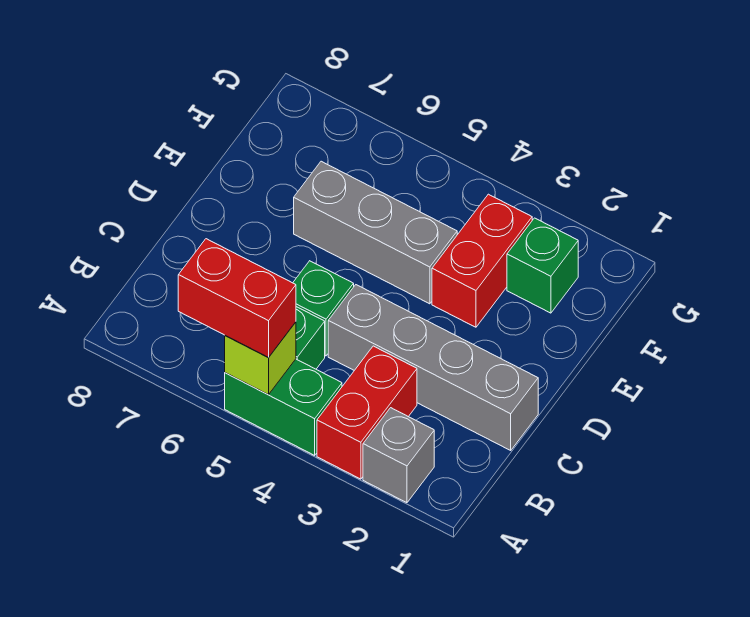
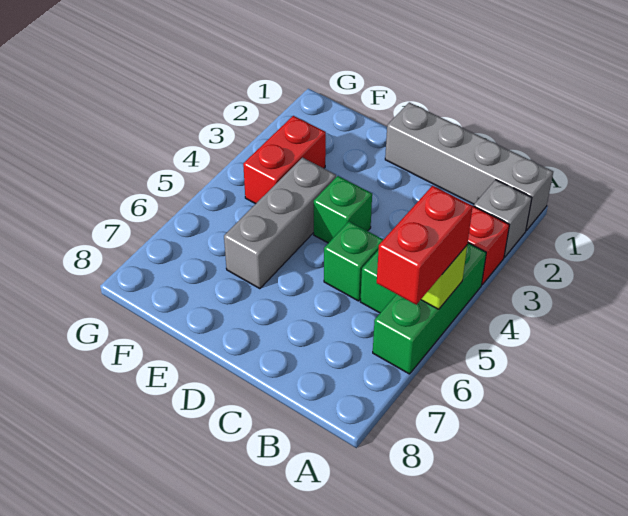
green brick A4:A5 level 1 -> green brick A4:A6 level 1
grey brick C1:C4 level 1 -> grey brick A1:D1 level 1
red brick E3:F3 level 1 -> red brick F3:F4 level 1
green brick F2 level 1 -> green brick D4 level 1

